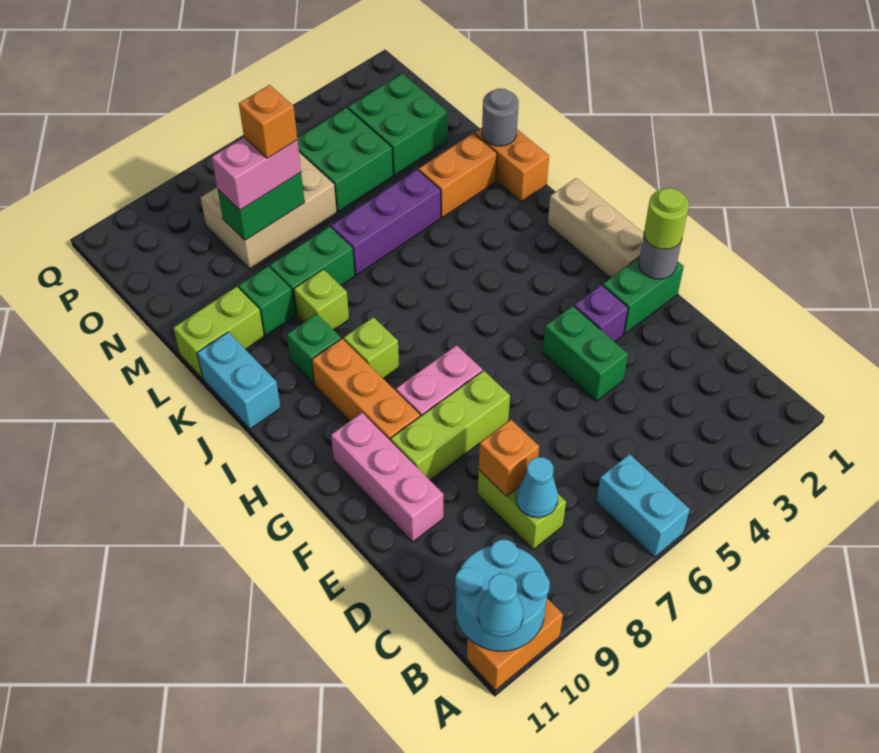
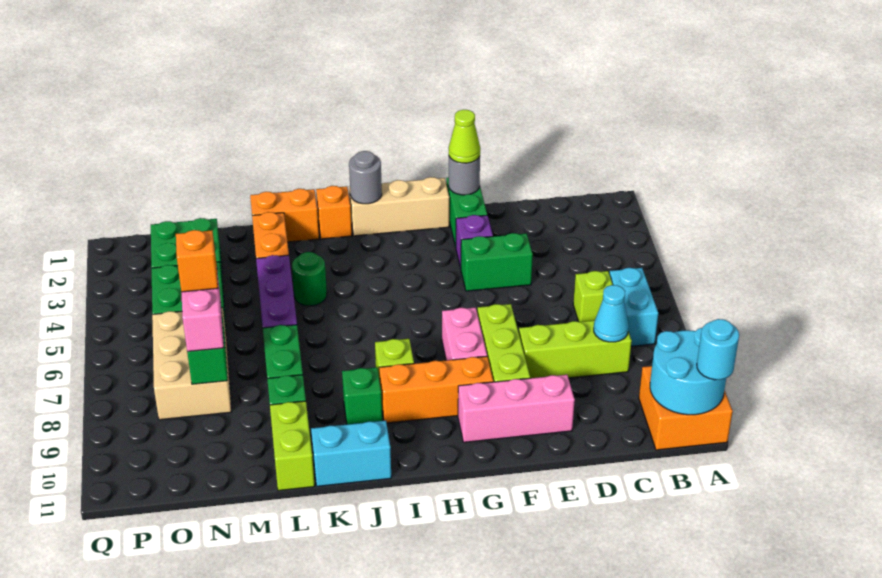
cyan brick A6:B6 level 1 -> cyan brick B6:B7 level 1
orange brick A10:A11 level 1 -> orange brick A10:B11 level 1
cyan cone A11 level 3 -> cyan round brick A11 level 3
lime brick C8:D8 level 1 -> lime brick C8:E8 level 1
orange brick D8 level 2 -> orange brick J1 level 1
lime round brick F1 level 3 -> lime cone F1 level 3
none -> green round brick K4 level 1
lime brick K8 level 1 -> lime brick C6 level 1
grey round brick L1 level 2 -> grey round brick I1 level 2

